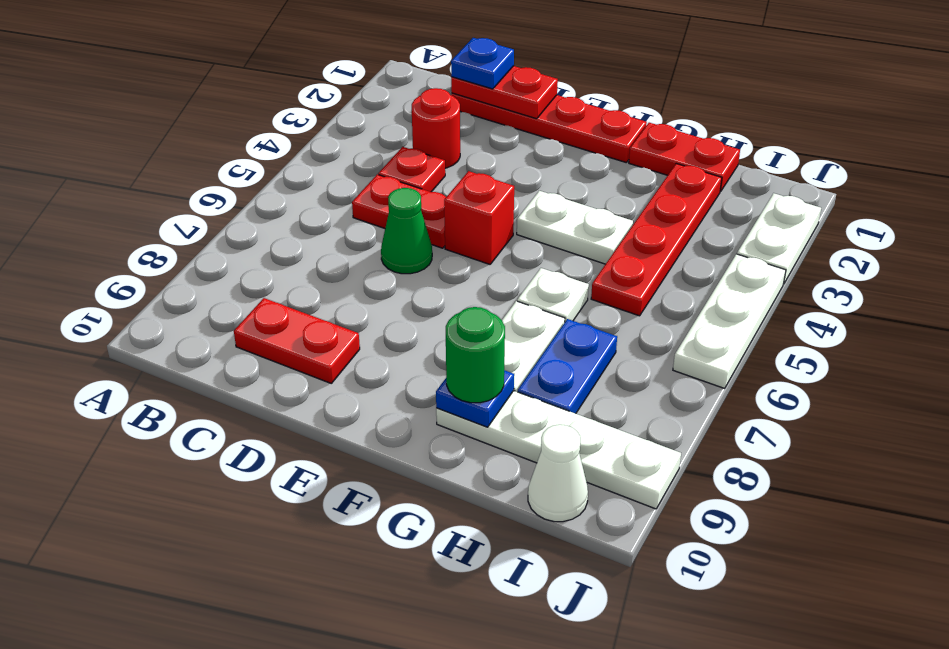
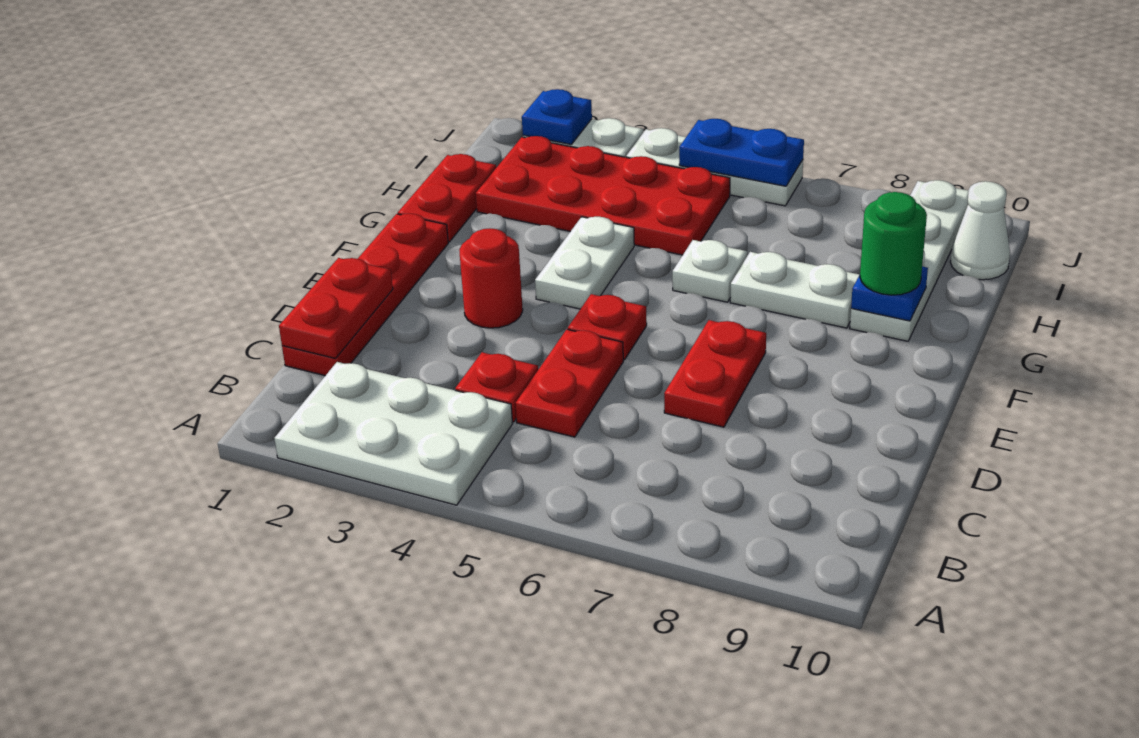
none -> white plate A2:B4 level 1
blue plate C1 level 3 -> blue plate J2 level 2
red round brick C3 level 1 -> red round brick E3 level 1
red plate C9:D9 level 1 -> red plate D7:E7 level 1
green cone D6 level 1 -> none
red brick E5 level 1 -> red plate E5 level 1
red plate H2:H5 level 1 -> red plate H2:I5 level 1
blue plate H7:H8 level 1 -> blue plate J5:J6 level 2

